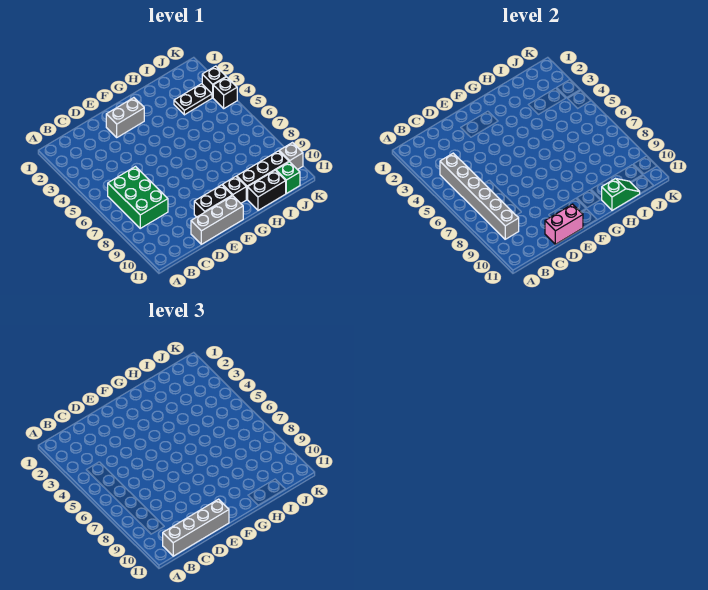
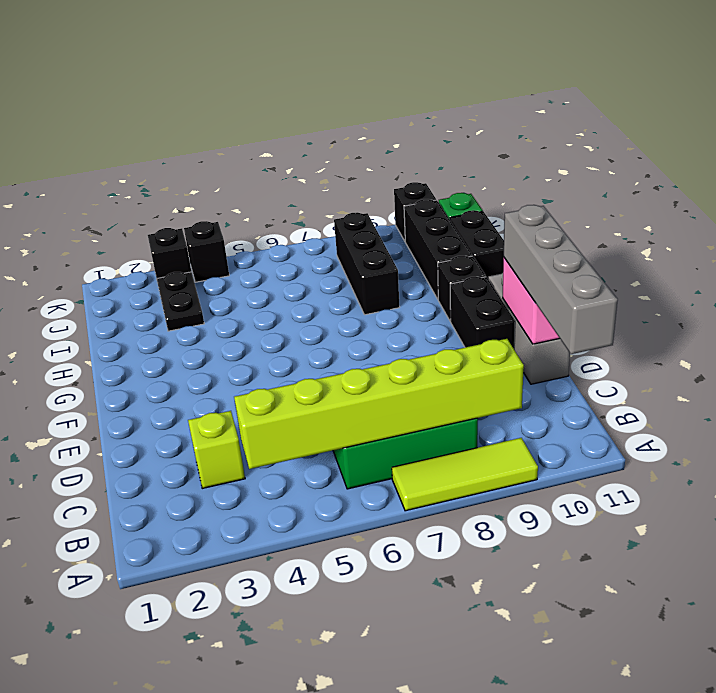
none -> lime tile A7:A9 level 1
grey brick B4:B9 level 2 -> lime brick B4:B9 level 2
none -> lime brick C3 level 1
grey brick E2:F2 level 1 -> none
none -> black brick H8:J8 level 1
green slope H11:I11 level 2 top H -> none
grey brick K10 level 1 -> black brick K10 level 1

